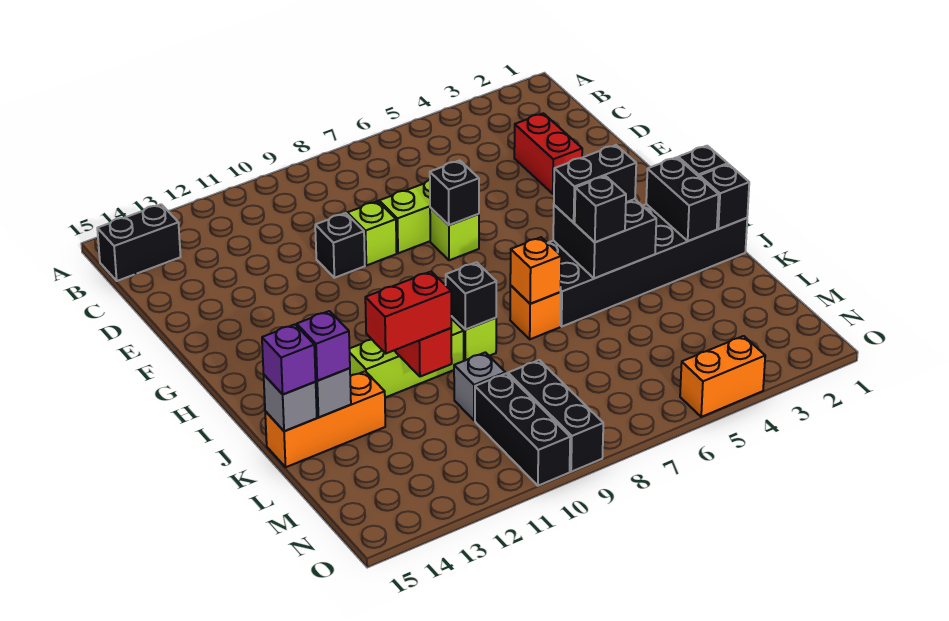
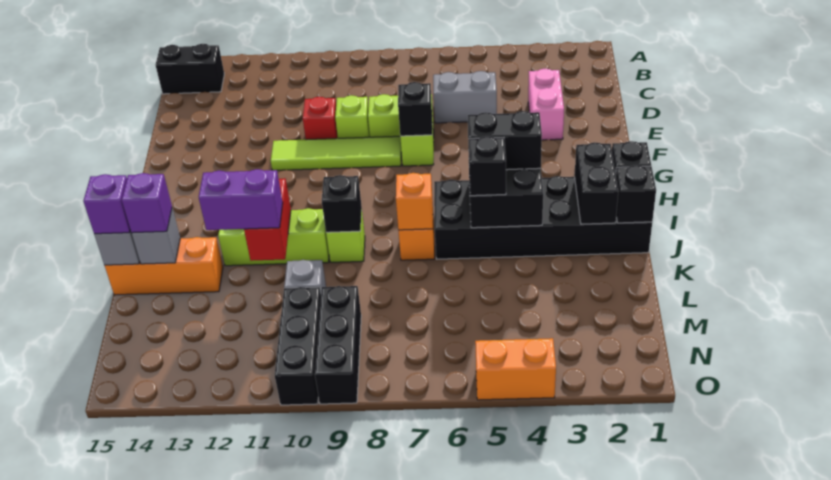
red brick D3:E3 level 1 -> pink brick D3:E3 level 1
none -> grey brick D5:D6 level 1
black brick E10 level 1 -> red brick E10 level 1
none -> lime tile F8:F11 level 1
red brick K11:K12 level 3 -> purple brick K11:K12 level 3

